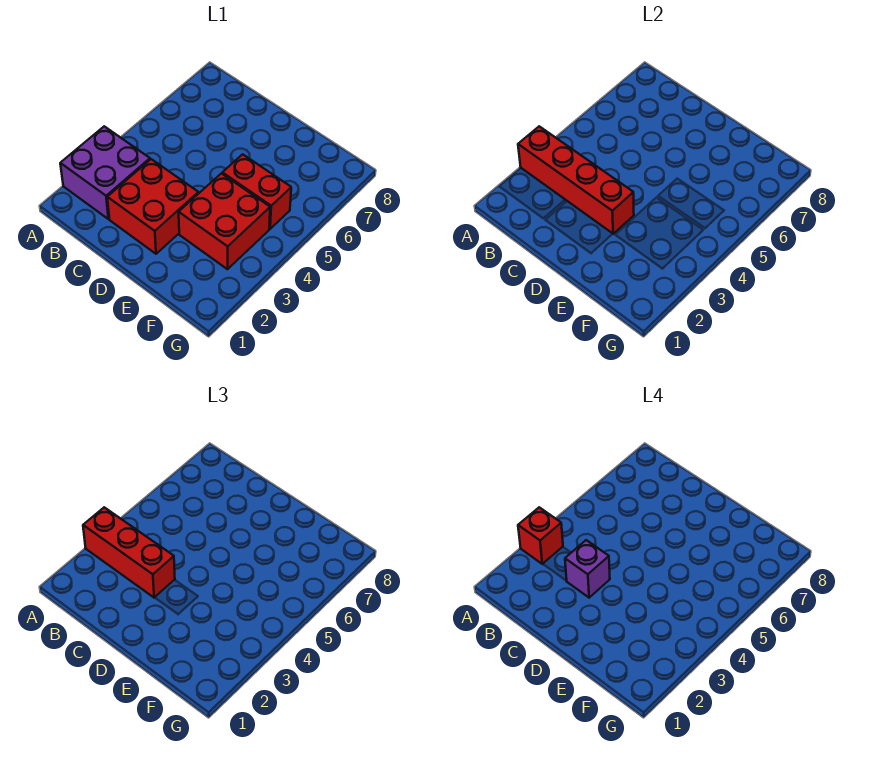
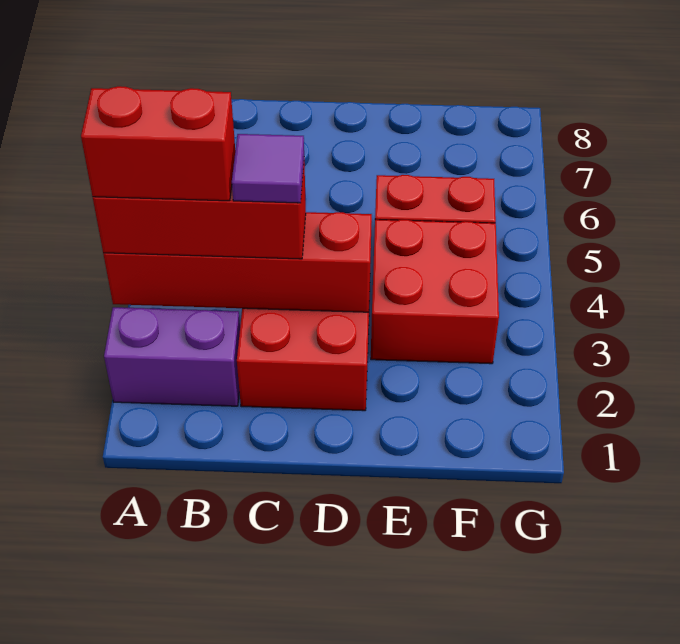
purple brick A2:B3 level 1 -> purple brick A2:B2 level 1
red brick A3 level 4 -> red brick A3:B3 level 4
purple brick C3 level 4 -> purple tile C3 level 4

